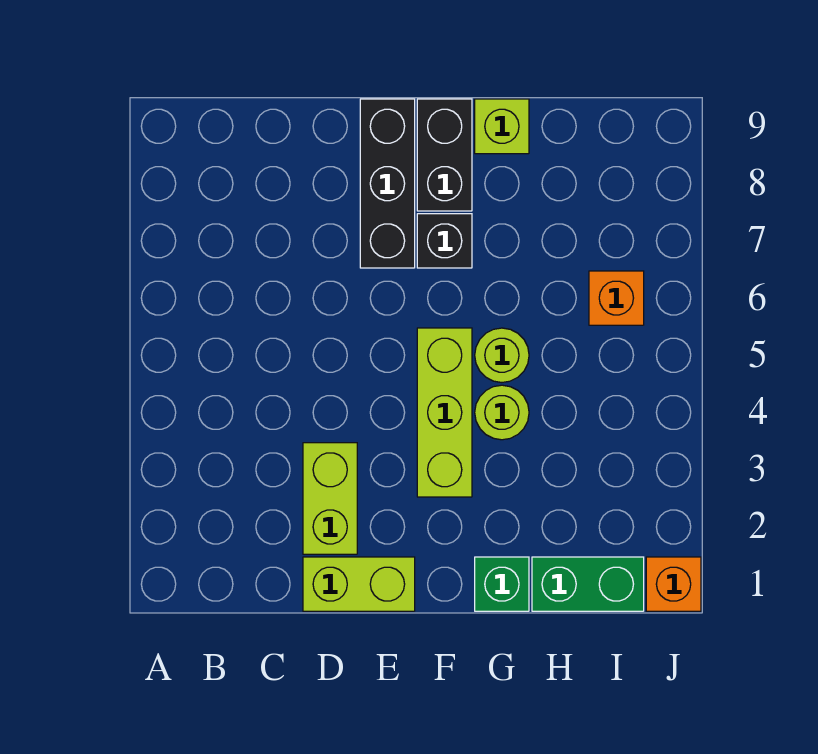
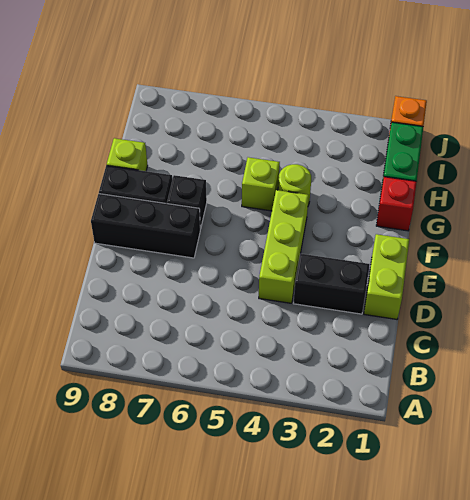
lime brick D2:D3 level 1 -> black brick D2:D3 level 1
lime brick F3:F5 level 1 -> lime brick D4:F4 level 1
green brick G1 level 1 -> red brick G1 level 1
lime round brick G5 level 1 -> lime brick G5 level 1
orange brick I6 level 1 -> none

